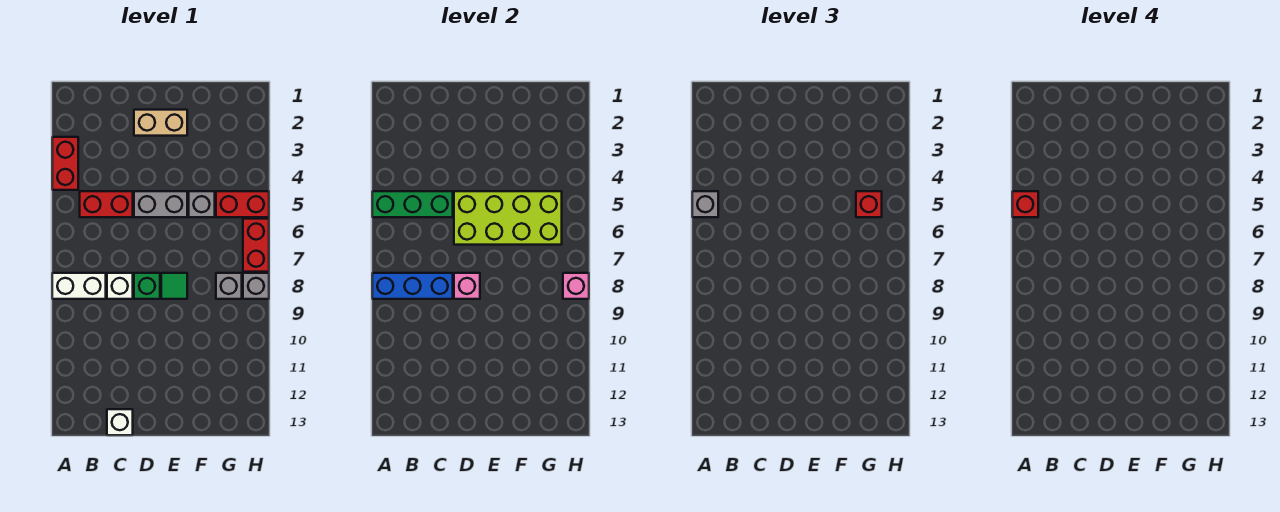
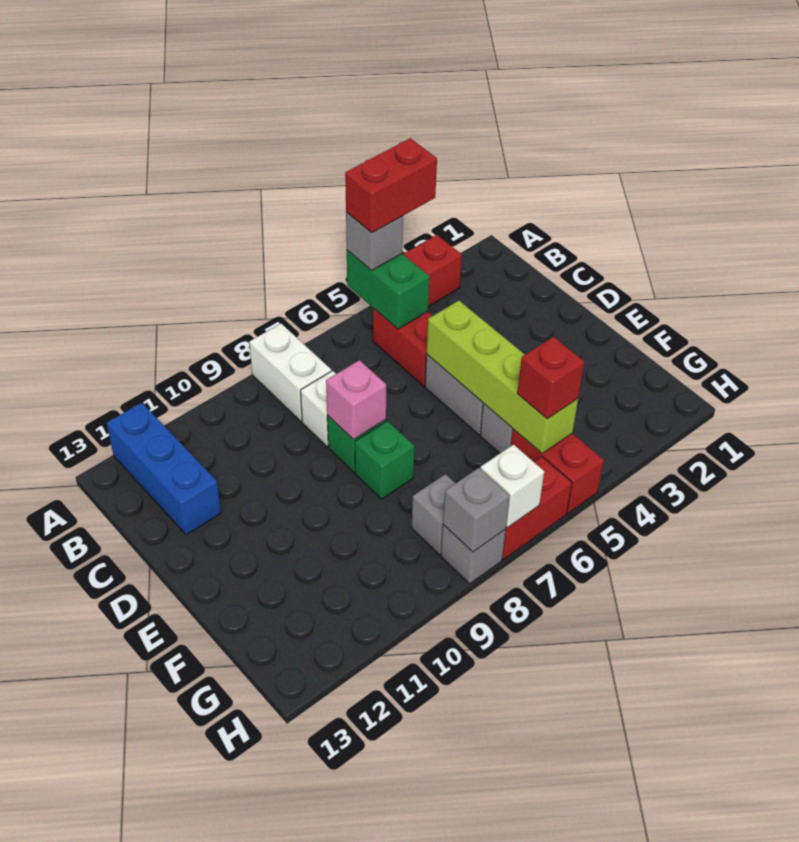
green brick A5:C5 level 2 -> green brick A5:B5 level 2
red brick A5 level 4 -> red brick A4:A5 level 4
blue brick A8:C8 level 2 -> blue brick A12:C12 level 1
white brick C13 level 1 -> white brick H7 level 2
tan brick D2:E2 level 1 -> none
lime brick D5:G6 level 2 -> lime brick D5:G5 level 2
green tile E8 level 1 -> green brick E8 level 1
pink brick H8 level 2 -> grey brick H8 level 2

